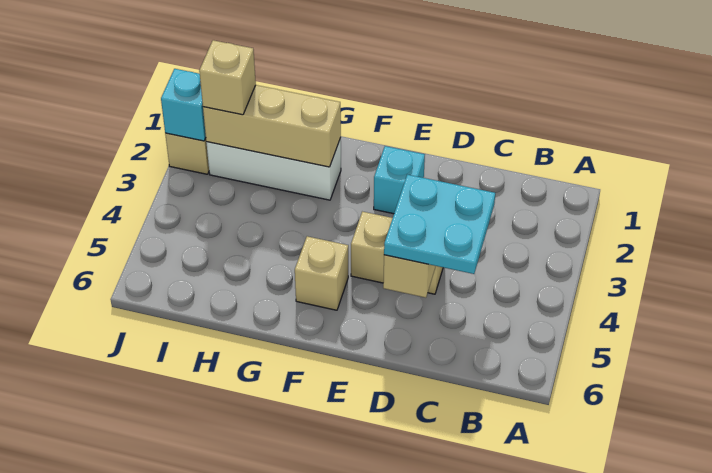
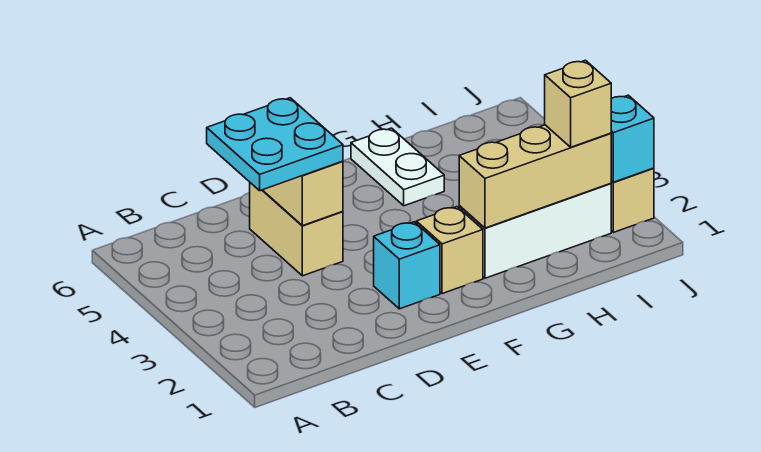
tan brick D4:E4 level 1 -> tan brick D4:D5 level 1
tan brick F5 level 1 -> tan brick F2 level 1
none -> white plate G5:G6 level 1

